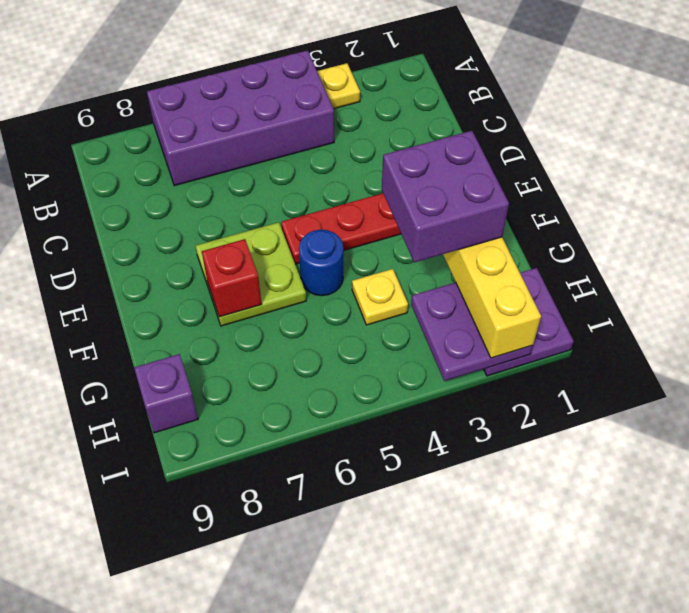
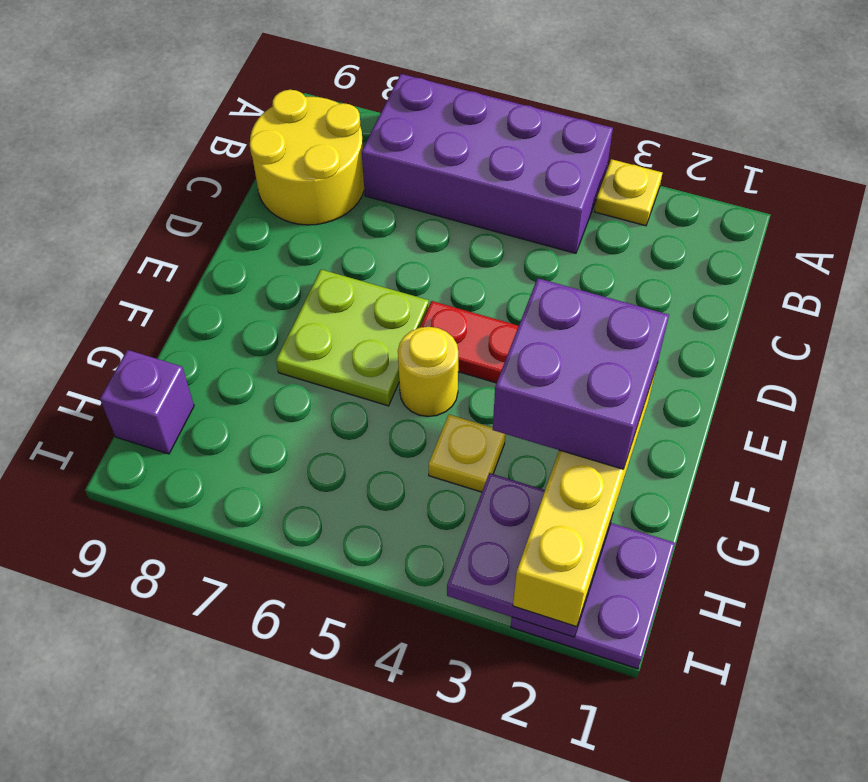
none -> yellow round brick B8:C9 level 1
blue round brick F5 level 1 -> yellow round brick F5 level 1
red brick F7 level 2 -> none

